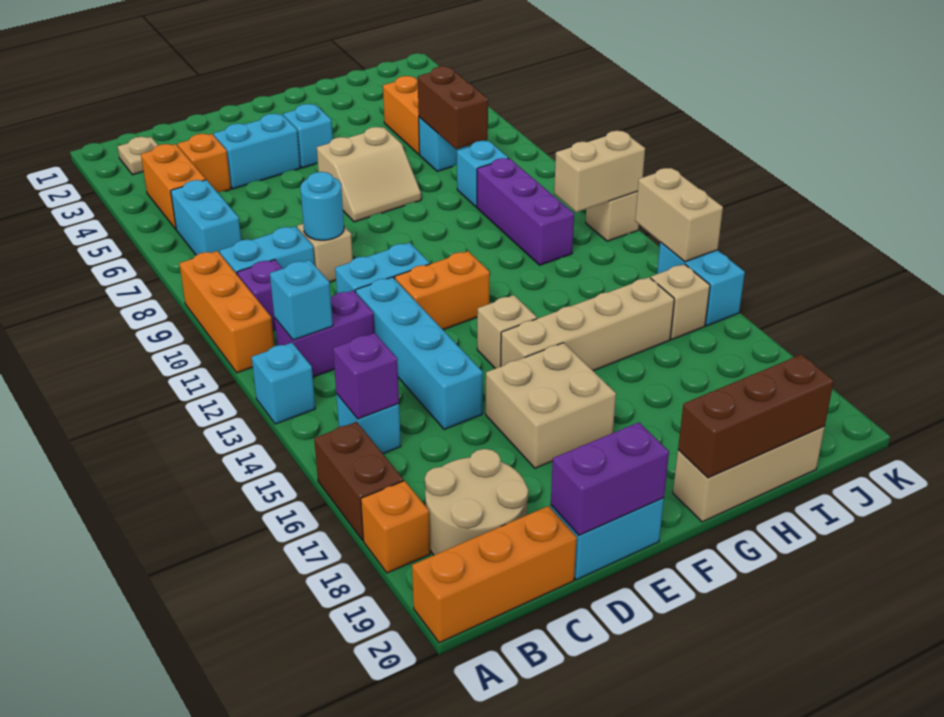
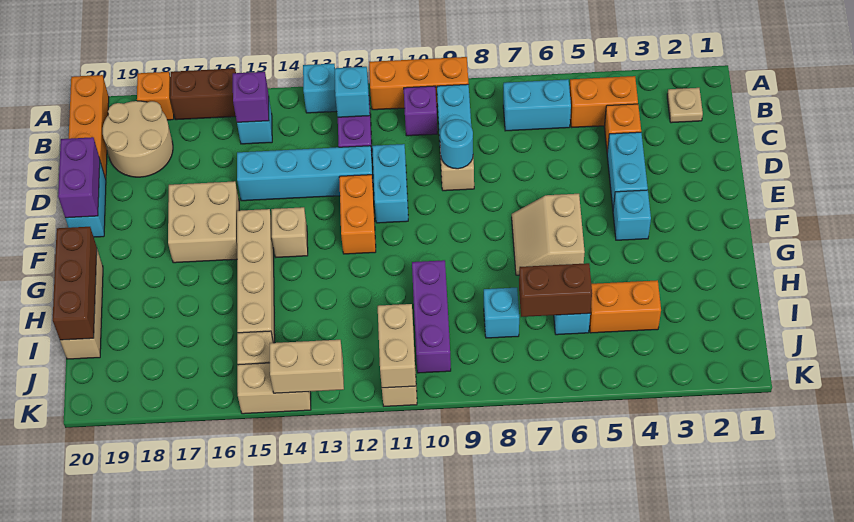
purple brick I9:I11 level 1 -> purple brick H10:J10 level 1
cyan brick K14:K15 level 1 -> tan brick K14:K15 level 1

